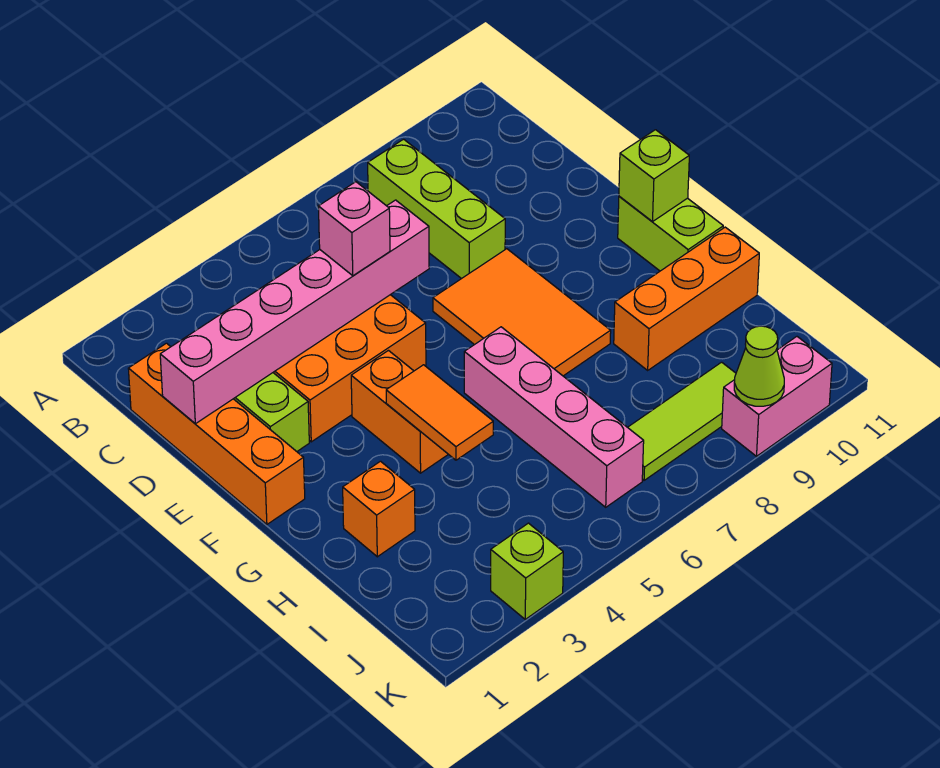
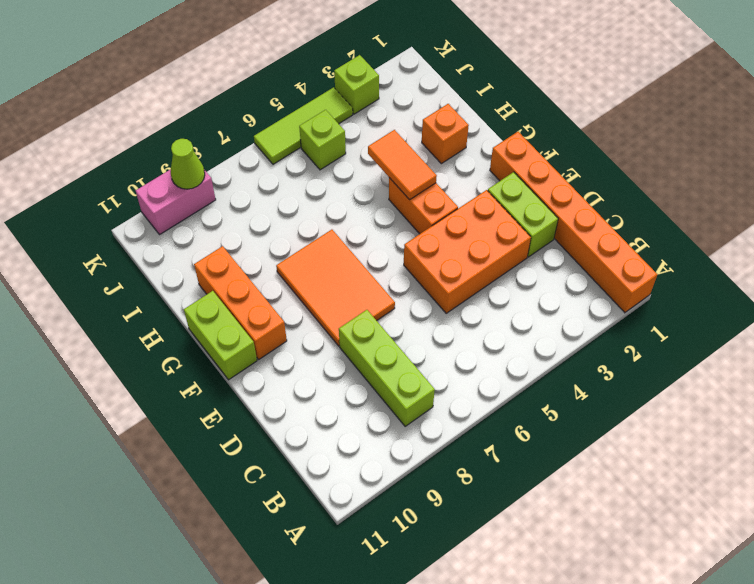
orange brick C1:F1 level 1 -> orange brick A1:F1 level 1
pink brick D1:D6 level 2 -> none
pink brick D5 level 3 -> none
lime brick F11 level 2 -> lime brick J5 level 1
pink brick G6:J6 level 1 -> none
orange brick H9:H11 level 1 -> orange brick F10:H10 level 1
lime tile J7:J9 level 1 -> lime tile K4:K6 level 1

